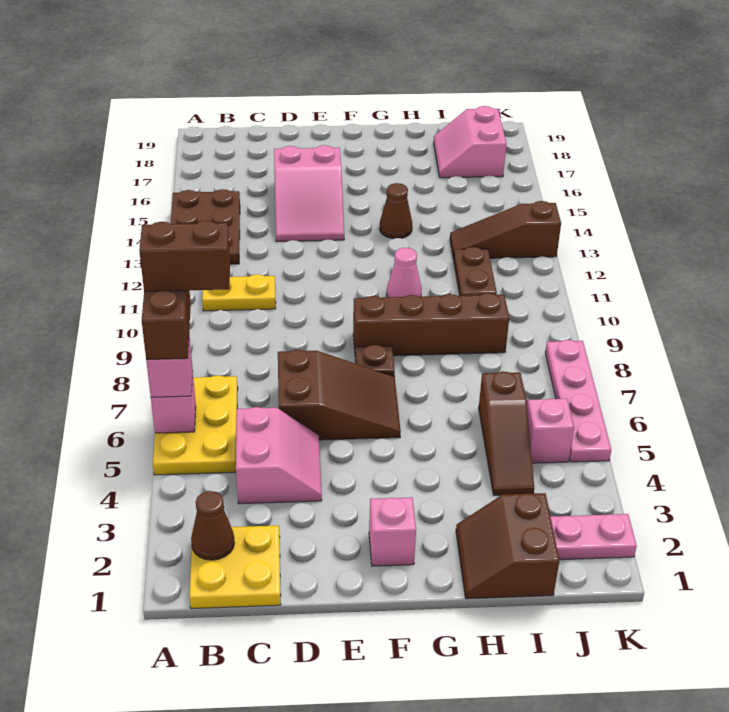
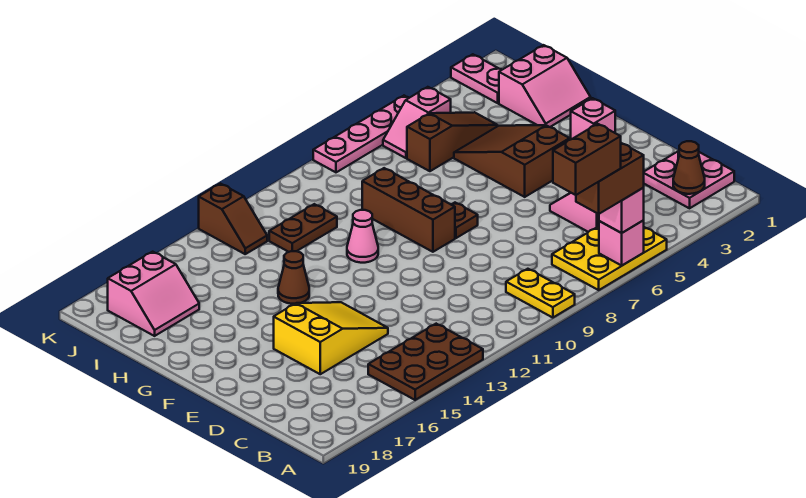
brown brick A7:B7 level 5 -> brown brick A7:A8 level 5
yellow plate B1:C2 level 1 -> pink plate B1:C2 level 1
yellow plate B11:C11 level 1 -> yellow plate A9:B9 level 1
brown slope D6:F7 level 1 top D -> brown slope F4:H5 level 1 top F
pink slope D14:E16 level 1 top 16 -> yellow slope D14:E16 level 1 top 16
brown brick F9:I9 level 1 -> brown brick F9:H9 level 1
brown slope H1:I2 level 1 top I -> pink slope H1:I2 level 1 top I
brown slope I13:K13 level 1 top K -> brown slope J13:K13 level 1 top K

